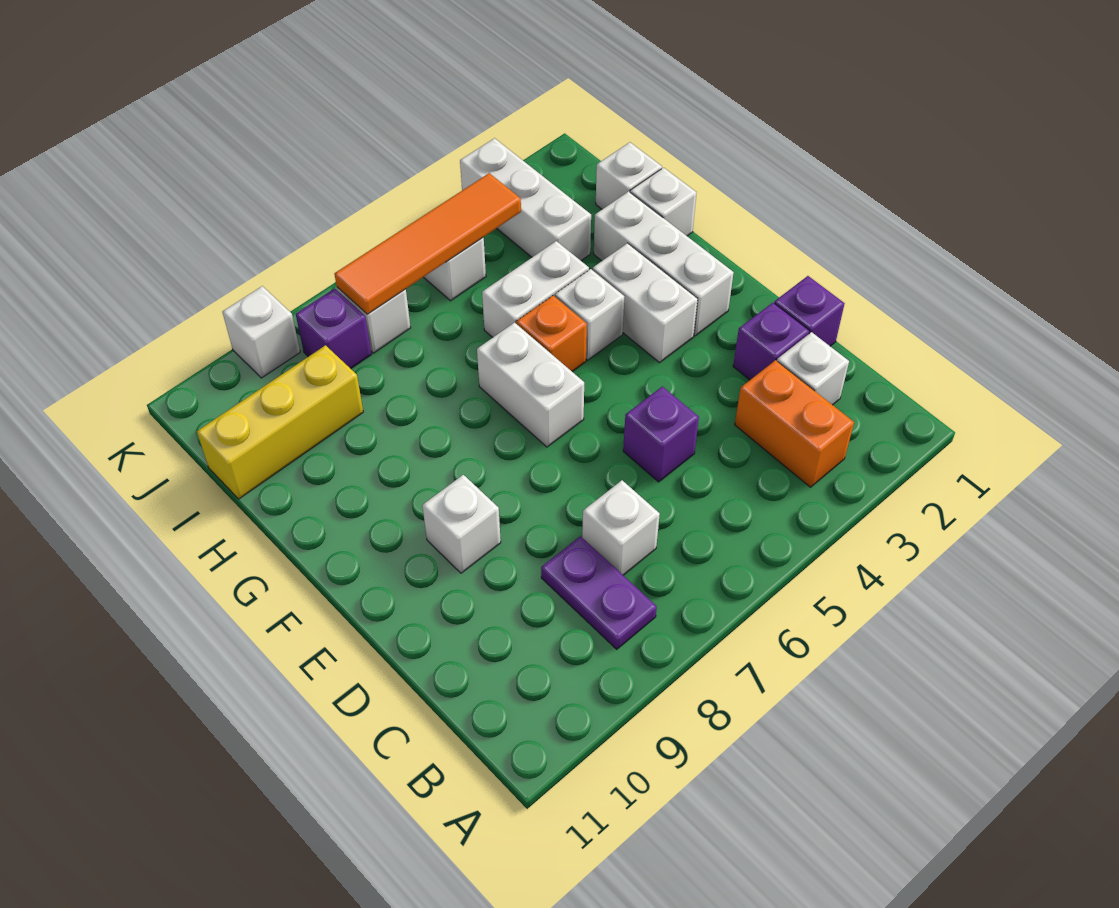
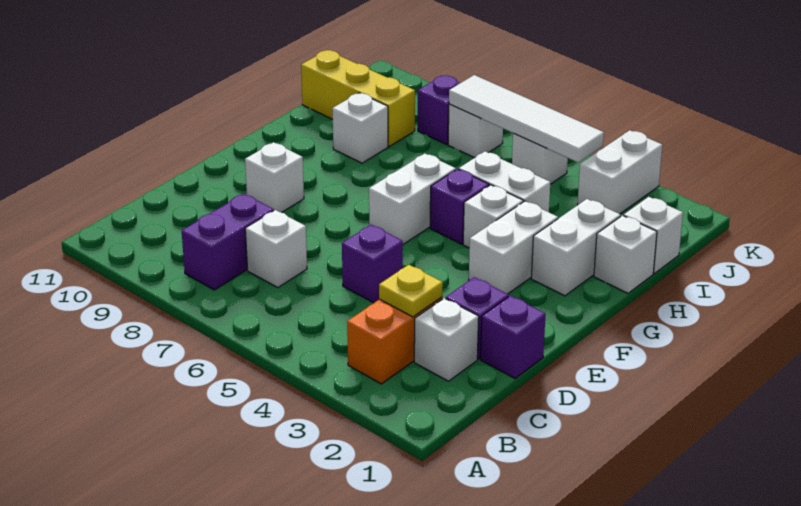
purple plate B8:C8 level 1 -> purple brick B8:C8 level 1
none -> yellow plate C3 level 2
white brick F2:H2 level 1 -> white brick G2:H2 level 1
orange brick G5 level 1 -> purple brick G5 level 1
white brick I3:K3 level 1 -> white brick J3:K3 level 1
orange tile J4:J7 level 2 -> white tile J4:J7 level 2
white brick K9 level 1 -> white brick H9 level 1

